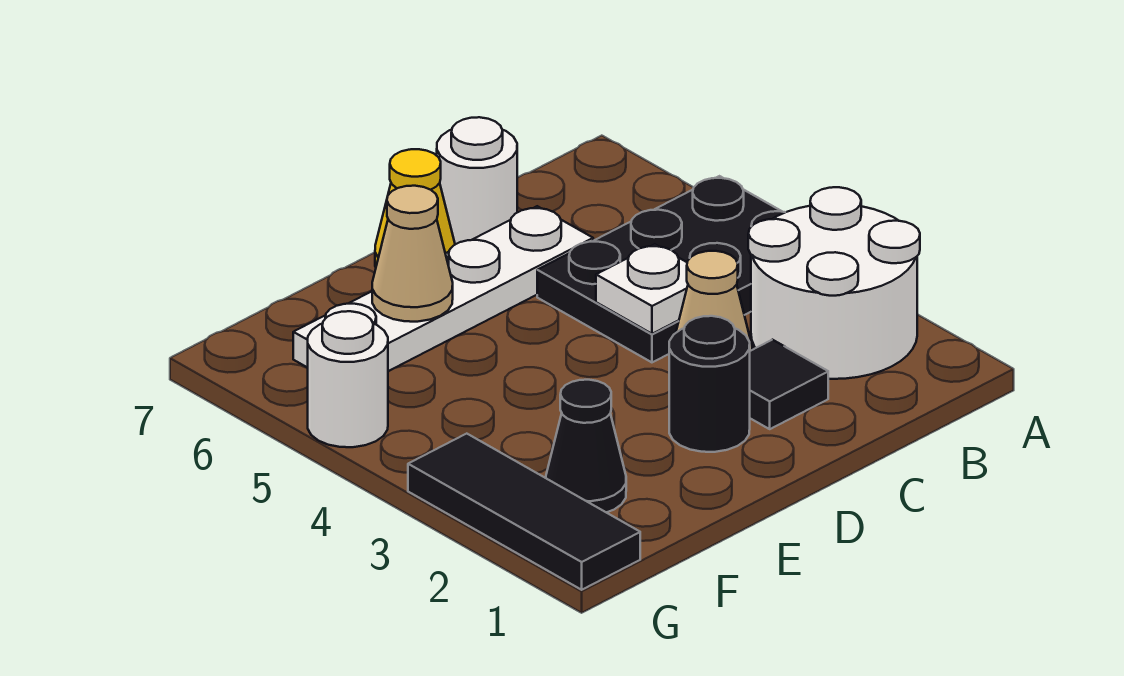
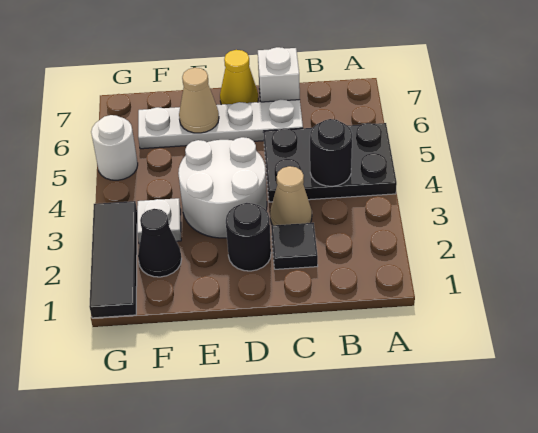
white round brick A2:B3 level 1 -> white round brick D3:E4 level 1
none -> black round brick B4 level 2
white plate C4 level 2 -> white plate F3 level 1
white round brick C7 level 1 -> white brick C7 level 1

